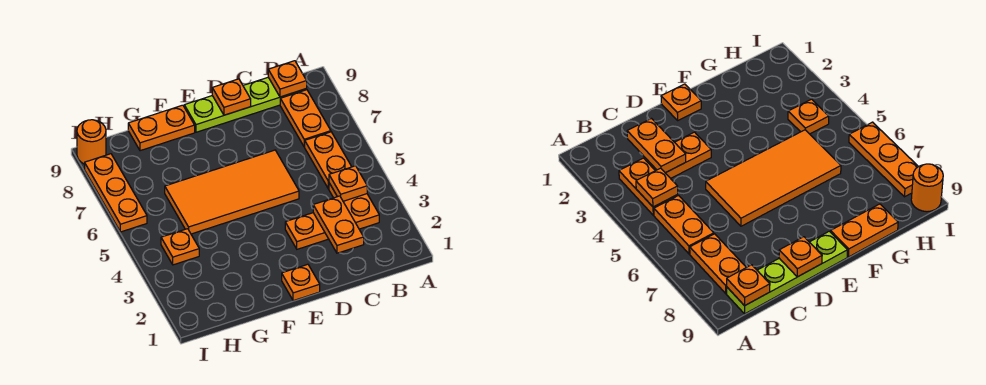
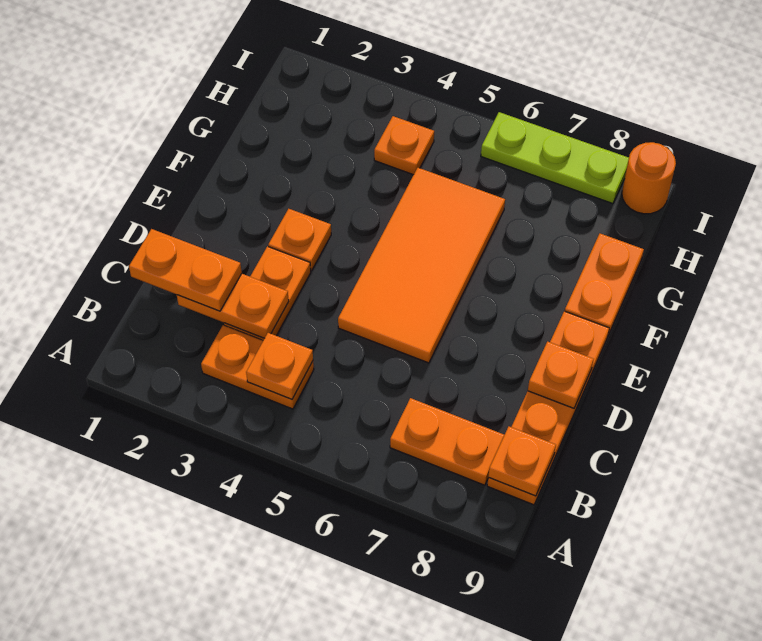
orange plate B5:B6 level 1 -> orange plate C1:C2 level 3
lime plate B9:E9 level 1 -> orange plate B9:E9 level 1
orange plate E1 level 1 -> orange plate E3 level 1
orange plate I6:I8 level 1 -> lime plate I6:I8 level 1

